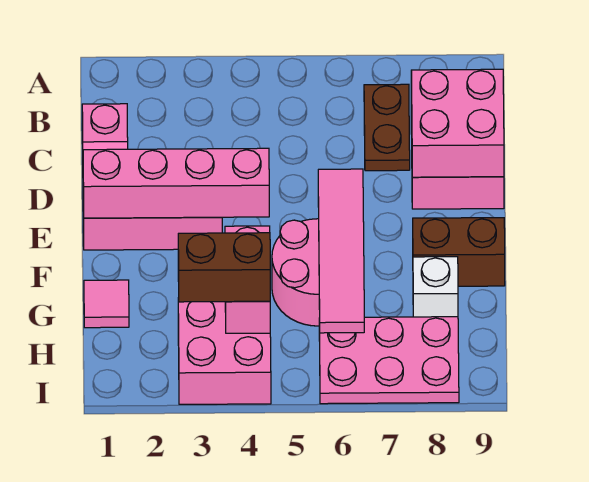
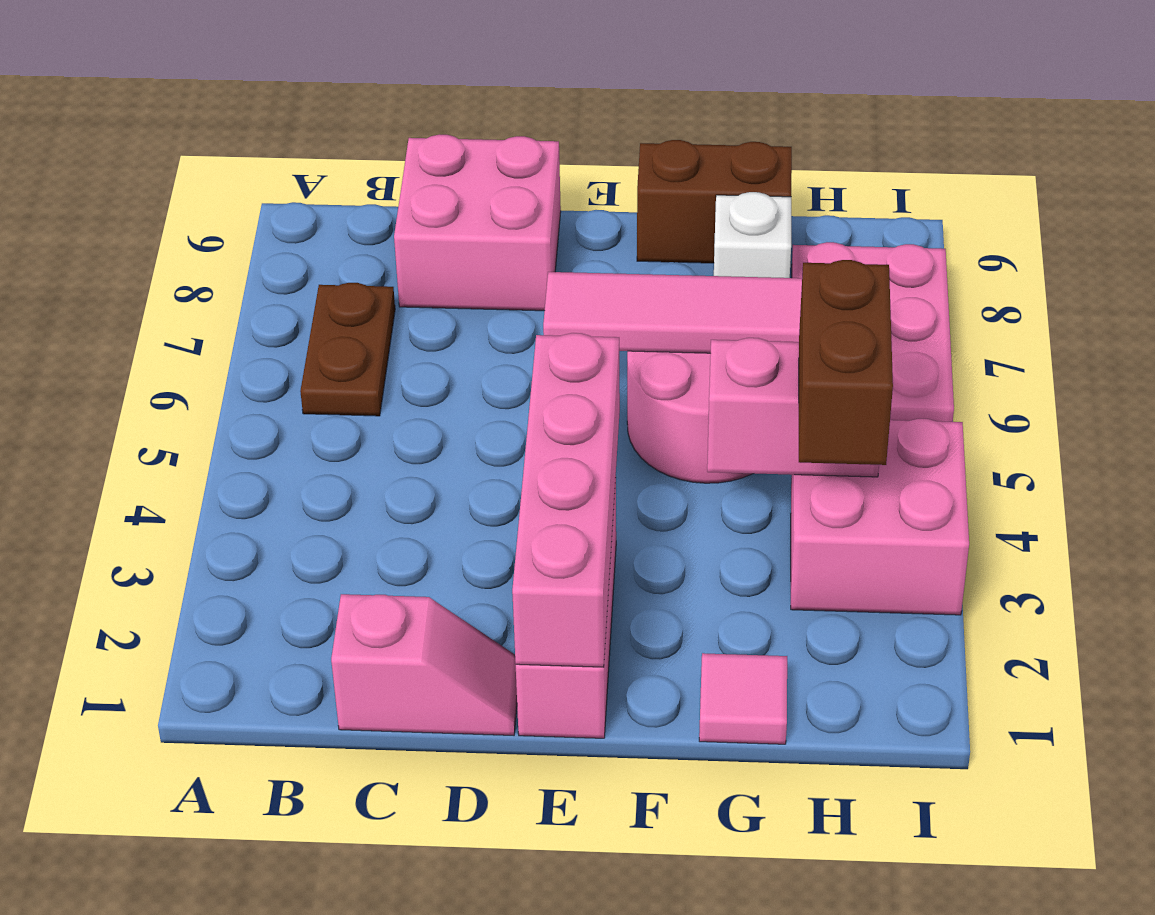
brown plate B7:C7 level 1 -> brown plate B6:B7 level 1
pink brick C8:D9 level 2 -> none
brown brick F8:F9 level 1 -> brown brick F9:G9 level 1

